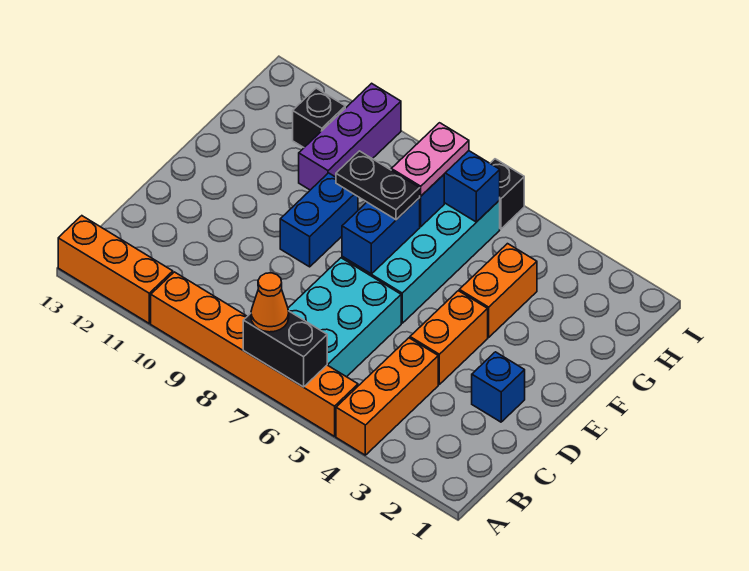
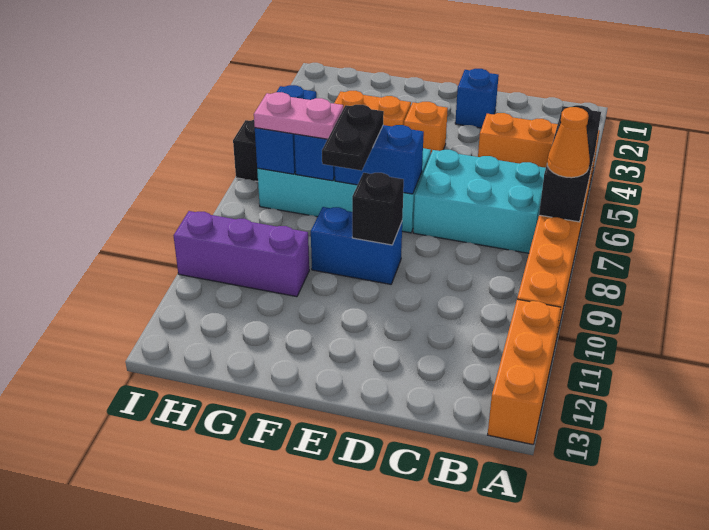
black brick A6:A7 level 2 -> black brick A5:A7 level 2
orange brick D4:E4 level 1 -> orange brick E4 level 1
black brick H11 level 1 -> black brick E9 level 2

